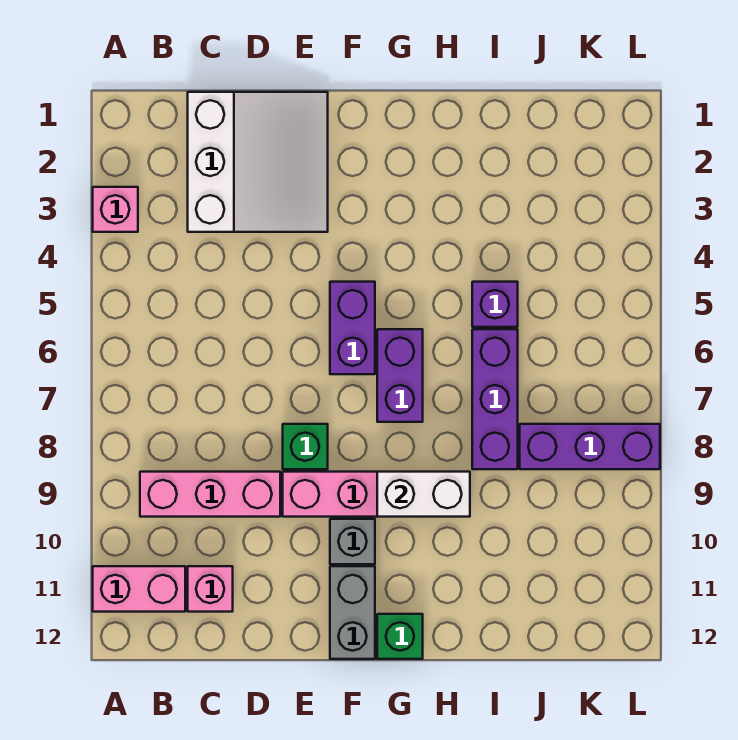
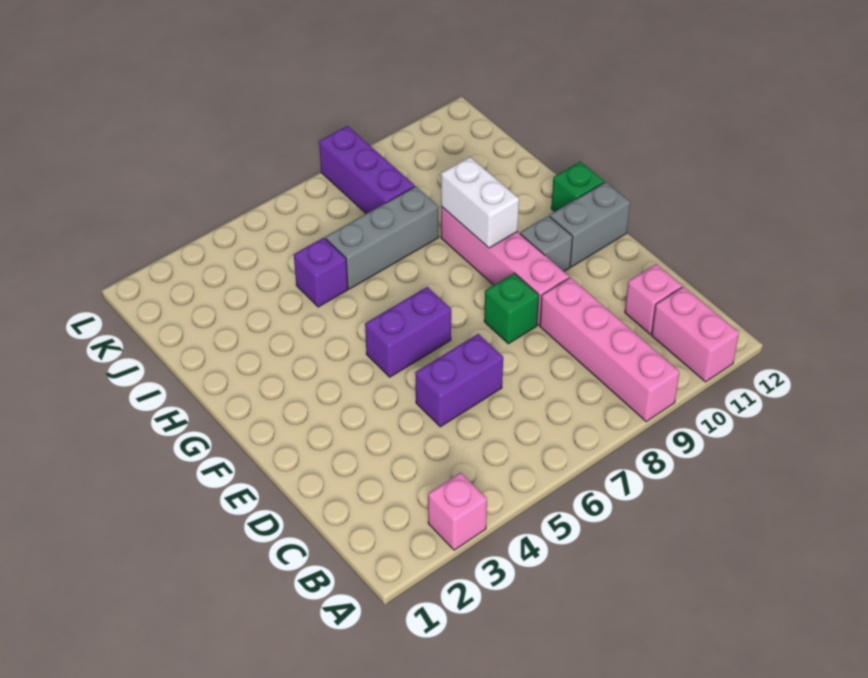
pink brick B9:D9 level 1 -> pink brick A9:D9 level 1
white slope C1:E3 level 1 top C -> none
purple brick G6:G7 level 1 -> purple brick D5:D6 level 1
purple brick I6:I8 level 1 -> grey brick I6:I8 level 1

